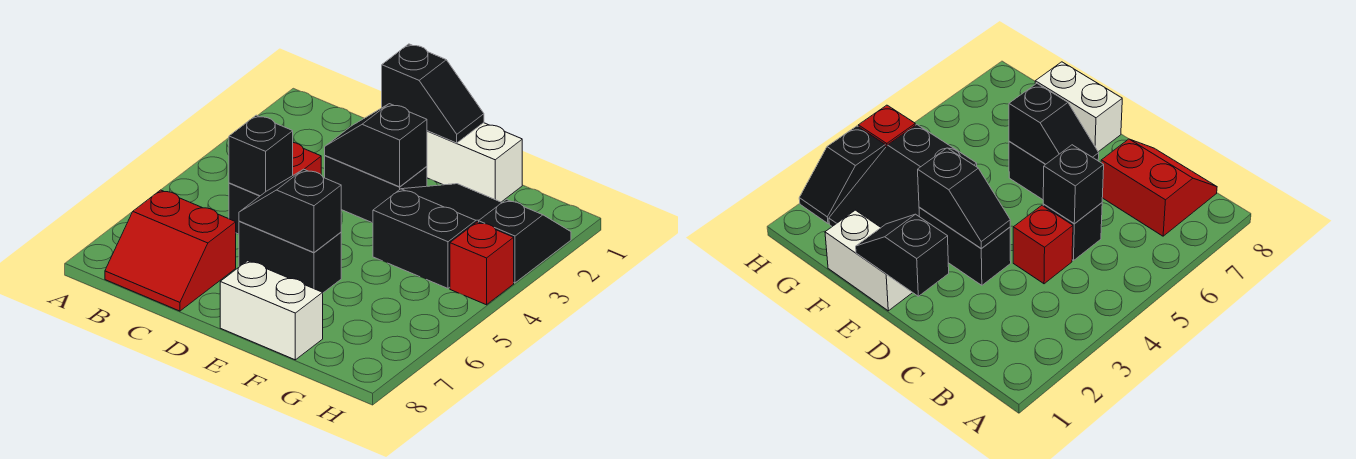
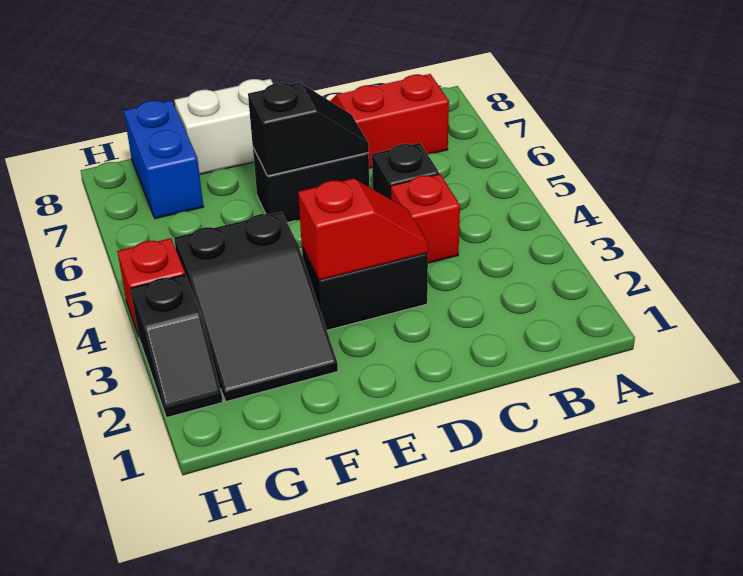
black brick C5 level 2 -> none
black slope D1:E1 level 2 top D -> none
black slope D3:E3 level 2 top E -> red slope D3:E3 level 2 top E
white brick E1:F1 level 1 -> none
none -> blue brick G7:G8 level 1

